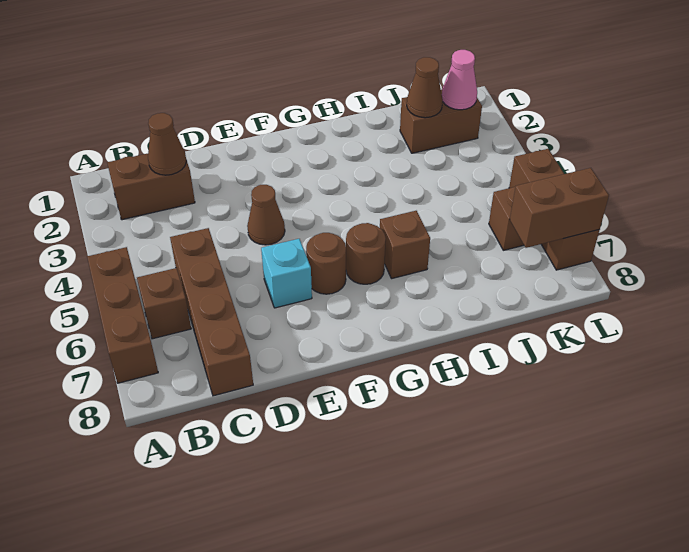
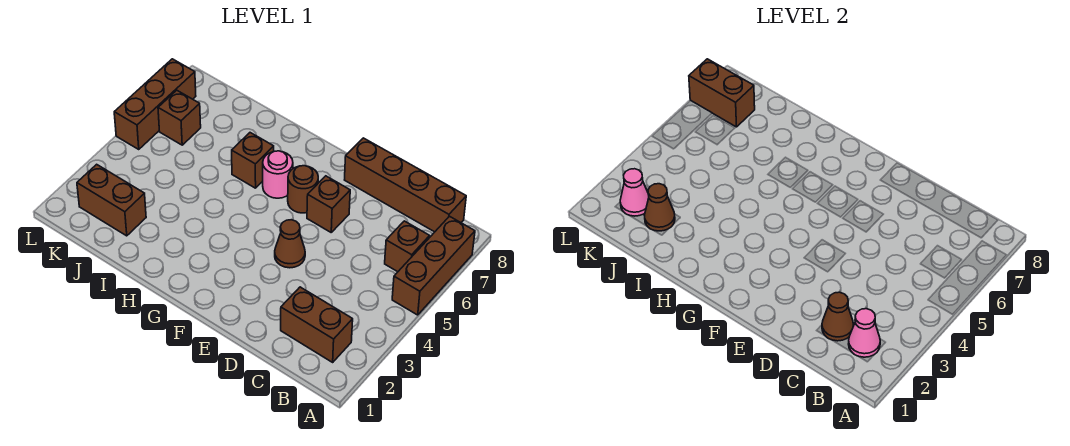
none -> pink cone B2 level 2
brown brick C5:C8 level 1 -> brown brick B8:E8 level 1
cyan brick E6 level 1 -> brown brick E6 level 1
brown round brick G6 level 1 -> pink round brick G6 level 1

